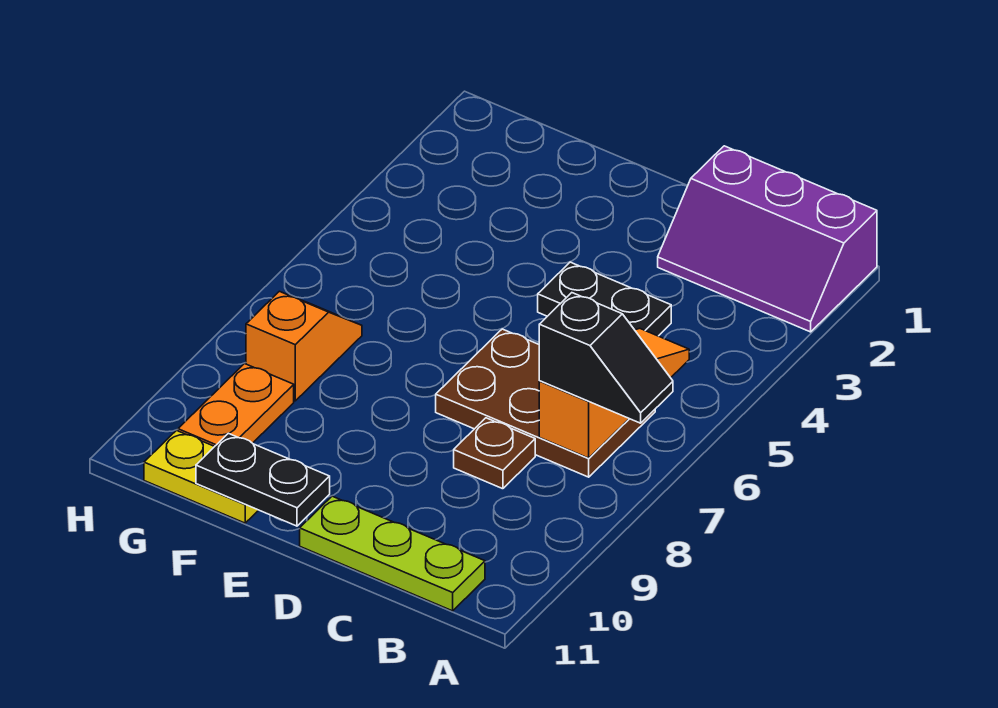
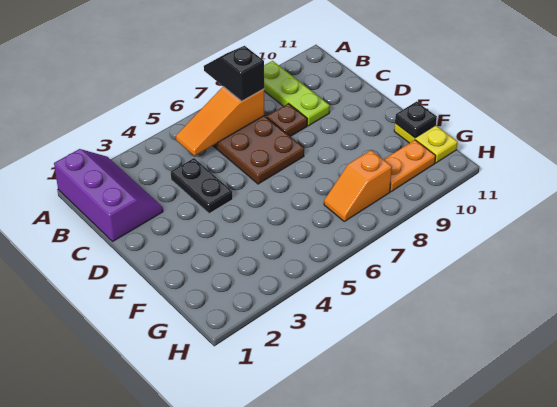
lime plate B11:D11 level 1 -> lime plate A9:C9 level 1
black plate E11:F11 level 2 -> black plate F11 level 2

